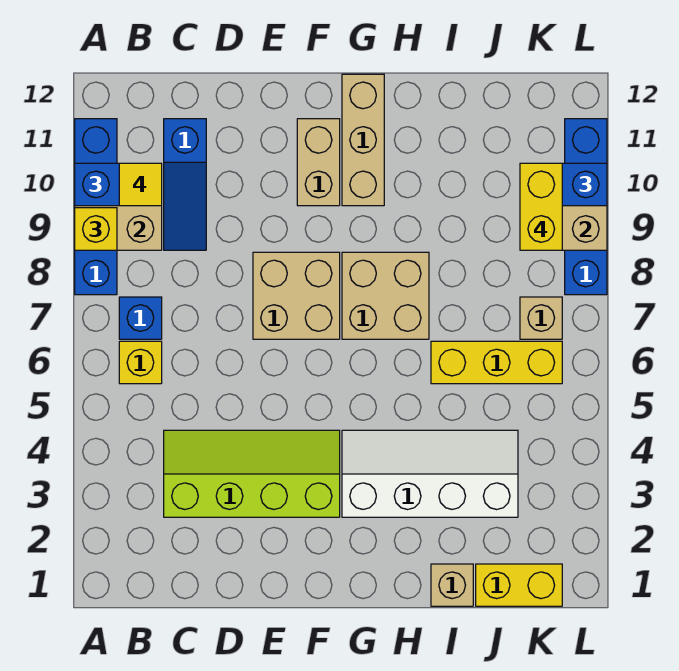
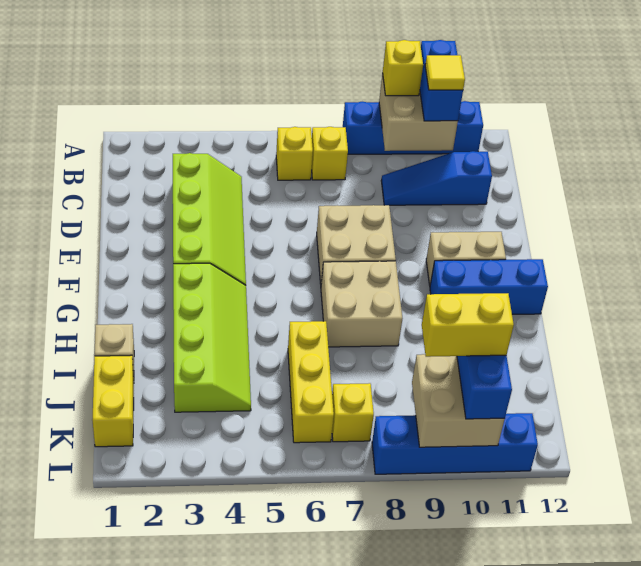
blue brick B7 level 1 -> yellow brick B7 level 1
white slope G3:J4 level 1 top 3 -> lime slope G3:J4 level 1 top 3
tan brick G10:G12 level 1 -> blue brick G10:G12 level 1
tan brick K7 level 1 -> yellow brick K7 level 1

